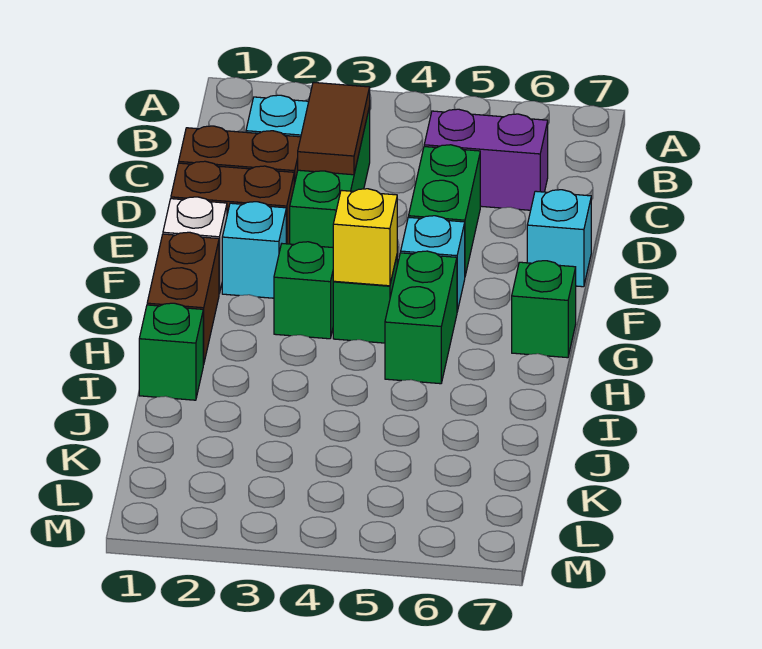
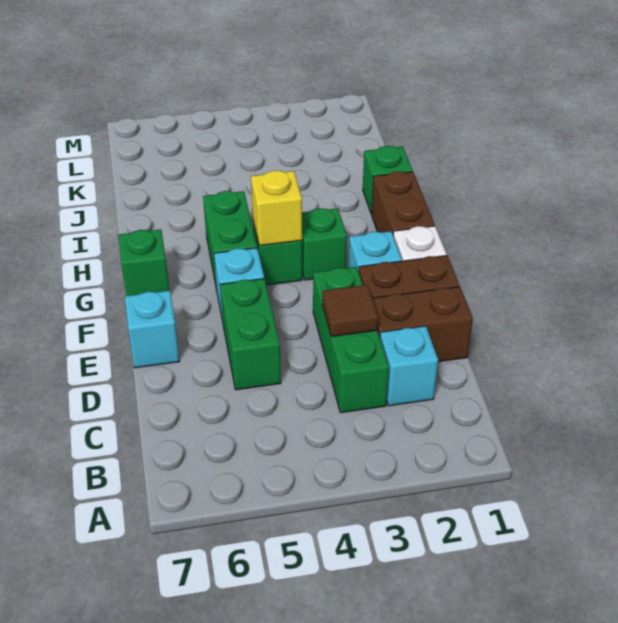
brown tile C3:D3 level 2 -> brown tile D3 level 2
purple brick C5:C6 level 1 -> none

